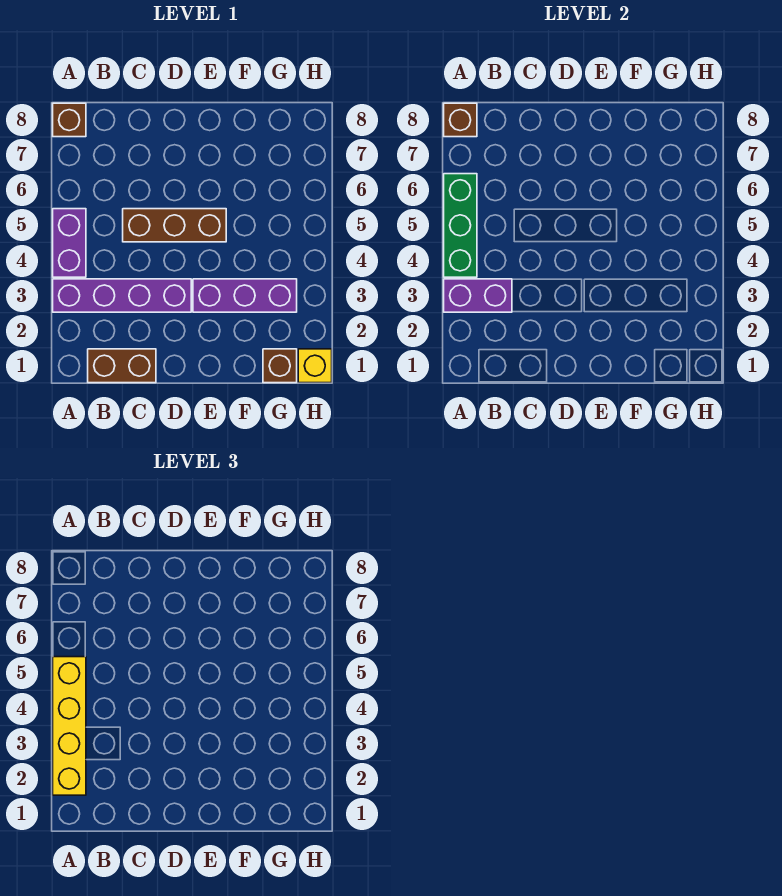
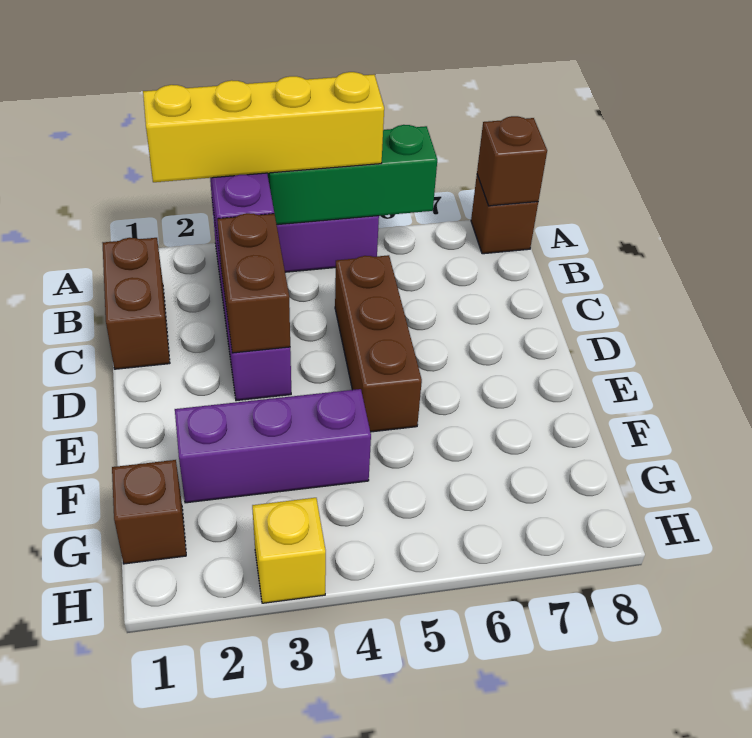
none -> brown brick C3:D3 level 2
purple brick E3:G3 level 1 -> purple brick F2:F4 level 1
yellow brick H1 level 1 -> yellow brick H3 level 1

